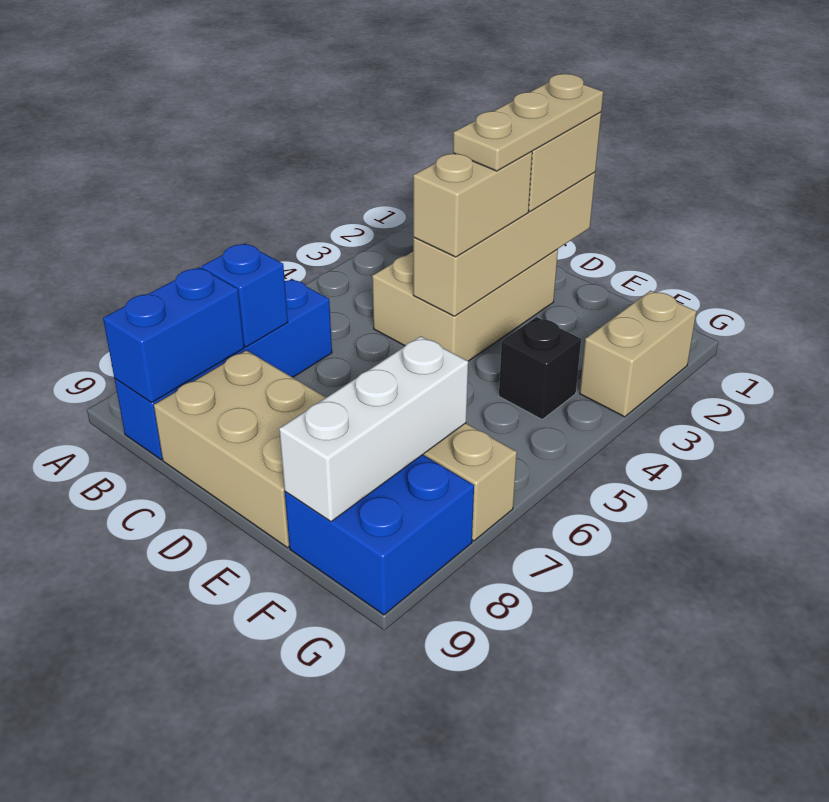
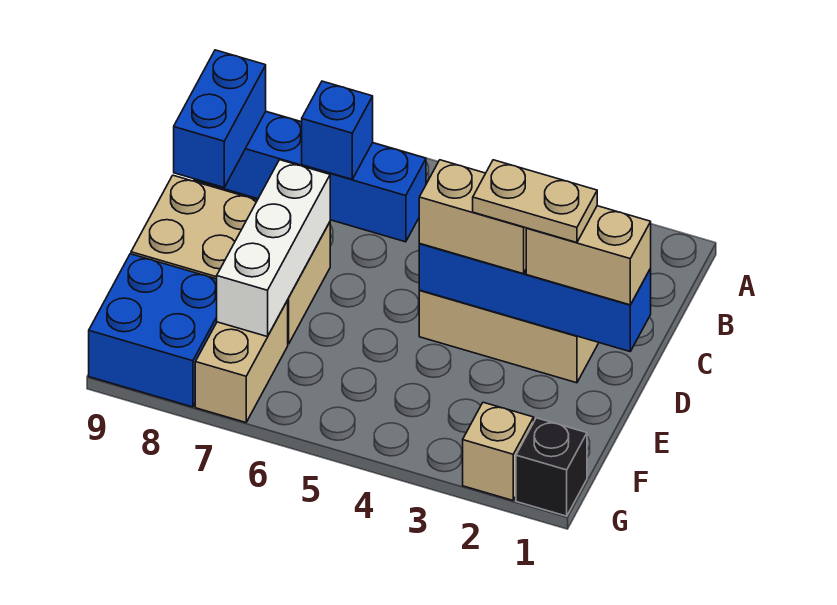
blue brick B8:B9 level 2 -> blue brick B9:C9 level 2
tan brick C8:E9 level 1 -> tan brick D7:E9 level 1
tan brick D1:D4 level 2 -> blue brick D1:D4 level 2
tan plate D1:D3 level 4 -> tan plate D2:D3 level 4
black brick F4 level 1 -> black brick G1 level 1
white brick F7:F9 level 2 -> white brick D7:F7 level 2
tan brick G2:G3 level 1 -> tan brick G2 level 1

